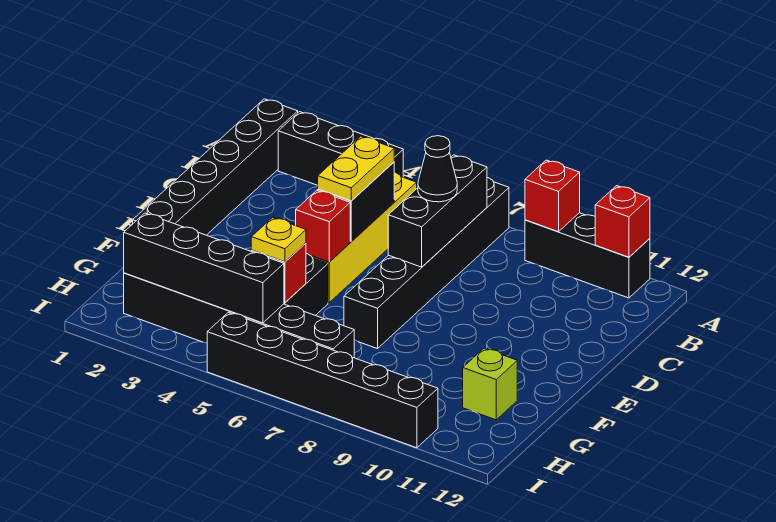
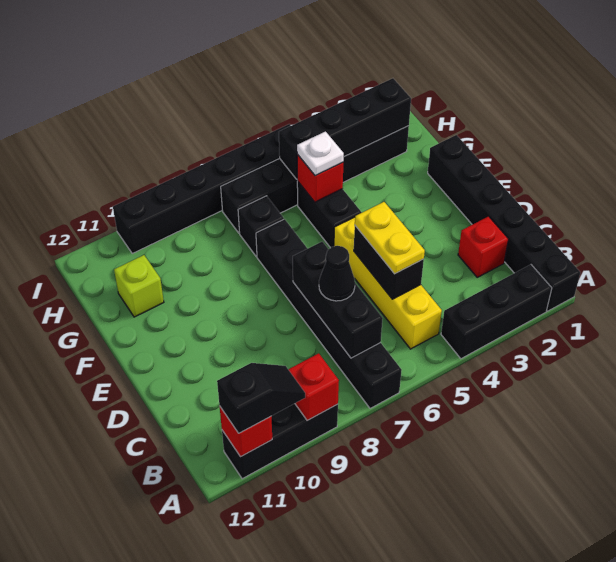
none -> black slope A10:A11 level 3 top 11
red brick E5 level 2 -> red brick C2 level 1
yellow plate G5 level 3 -> white plate G5 level 3
none -> black brick G7 level 1

